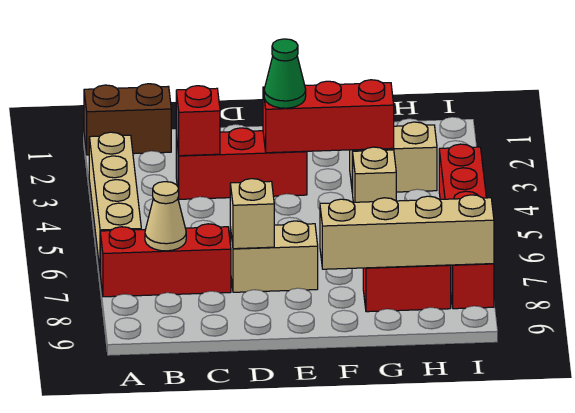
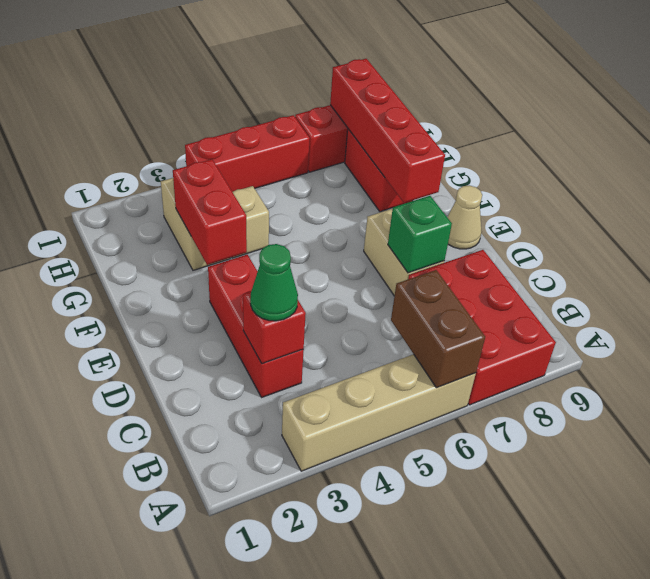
brown brick A1:B1 level 1 -> brown brick A6:B6 level 2
red brick A7:C7 level 1 -> red brick A7:C8 level 1
tan cone B7 level 2 -> tan cone E9 level 1
tan brick D7 level 2 -> green brick D7 level 2
red brick E3:G3 level 2 -> red brick F3:G3 level 2
green cone E3 level 3 -> green cone C3 level 3
tan brick F8:I8 level 2 -> red brick F8:I8 level 2

